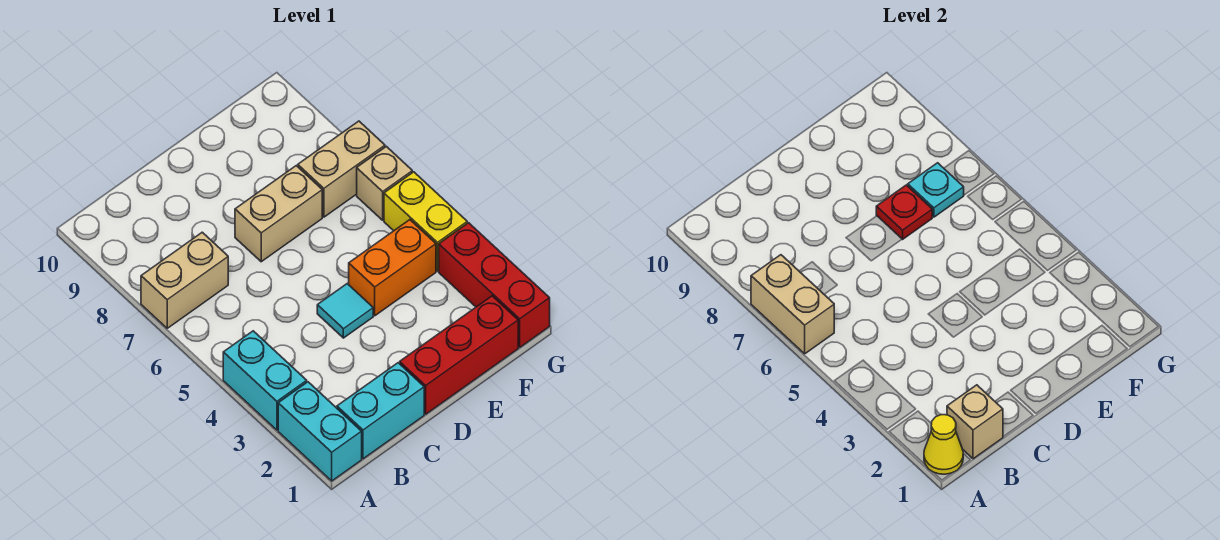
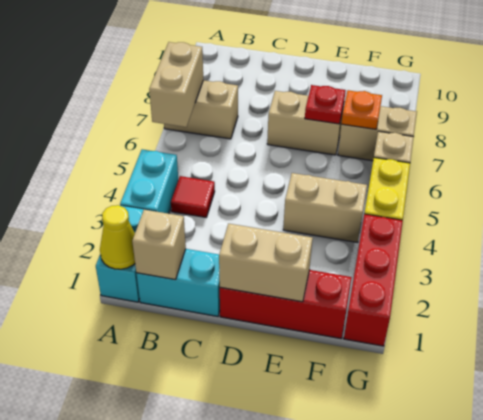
none -> red tile B4 level 1
none -> tan brick D1:E1 level 2
cyan tile D4 level 1 -> none
orange brick E4:F4 level 1 -> tan brick E4:F4 level 1
cyan plate F7 level 2 -> orange plate F7 level 2

